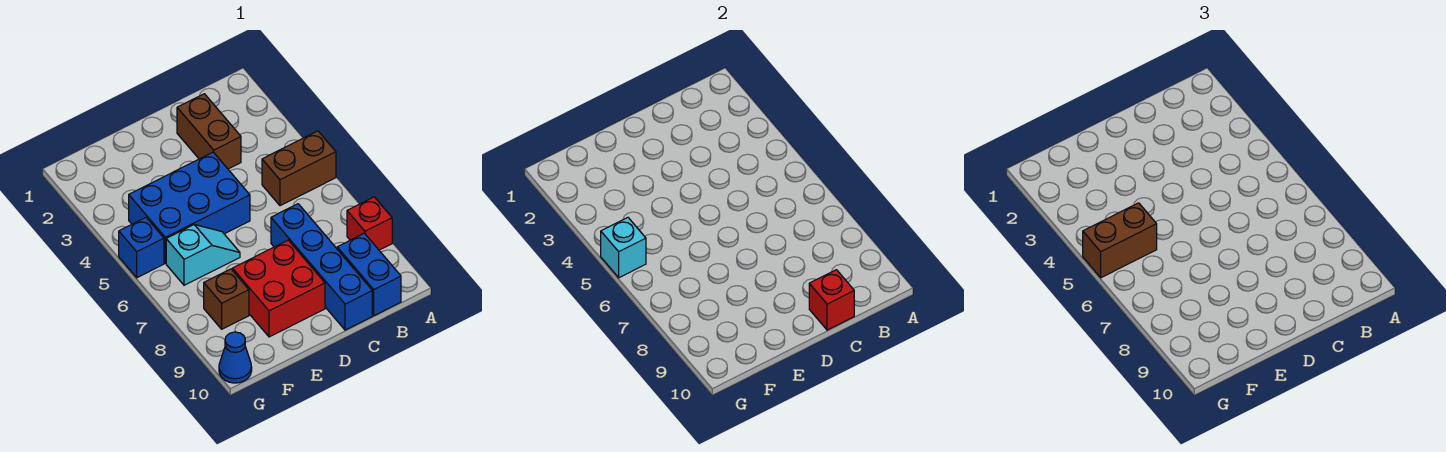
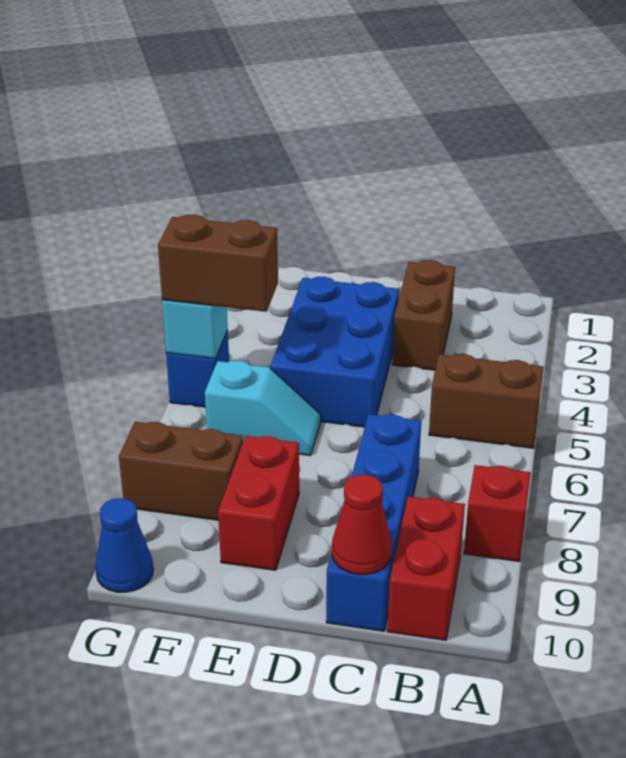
blue brick B9:B10 level 1 -> red brick B9:B10 level 1
red brick C10 level 2 -> red cone C10 level 2
blue brick D4:F5 level 1 -> blue brick D3:E5 level 1
red brick D8:E9 level 1 -> red brick E8:E9 level 1
brown brick F8 level 1 -> brown brick F8:G8 level 1

